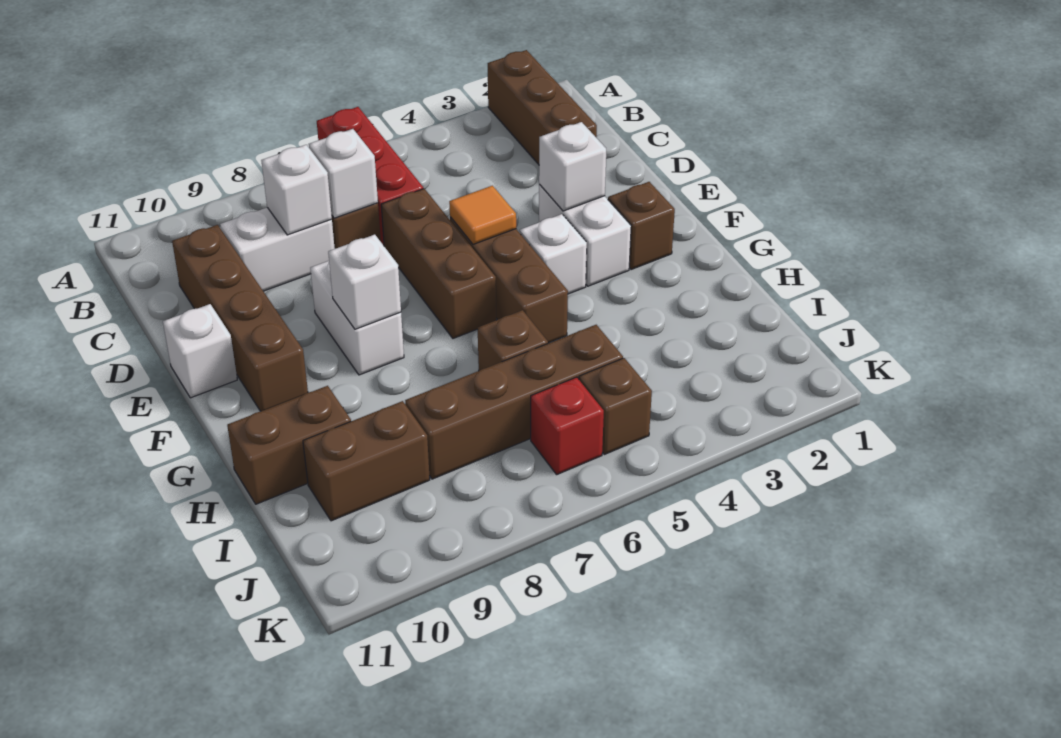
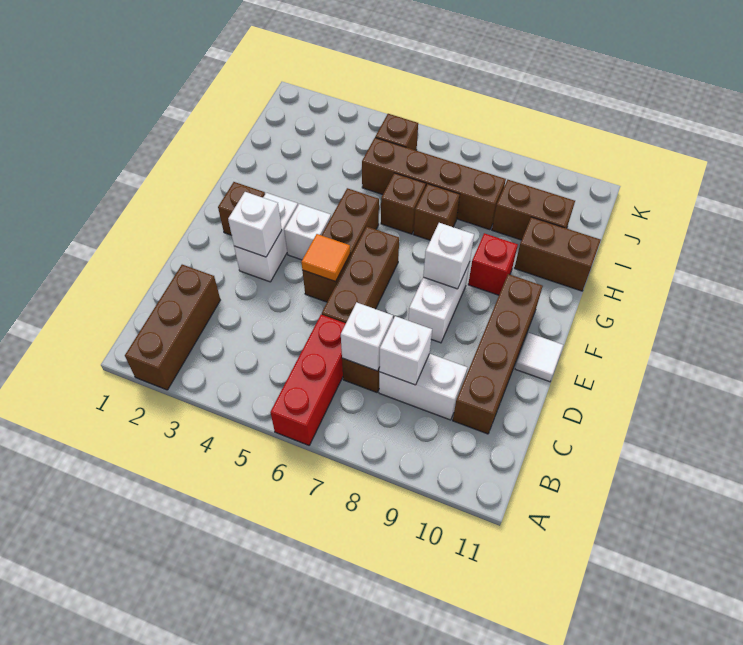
white brick E11 level 1 -> white tile E11 level 1
none -> brown brick H7 level 1
red brick J6 level 1 -> red brick G9 level 1

